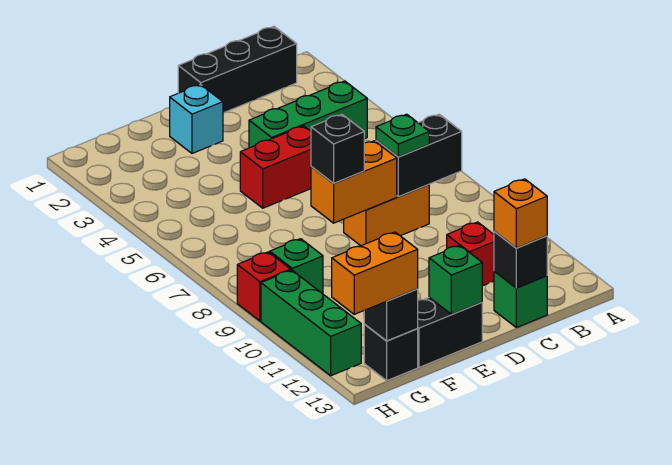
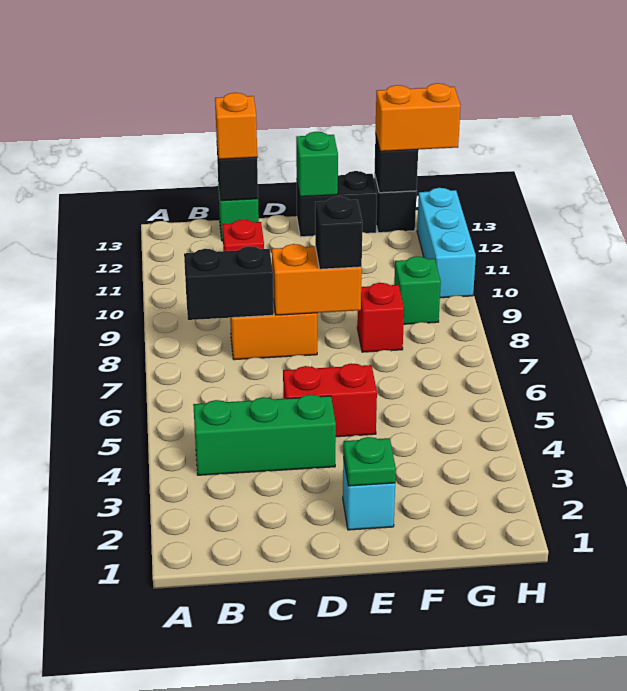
black brick B1:D1 level 1 -> none
green plate C8 level 3 -> green plate E2 level 2
red brick H9 level 1 -> red brick F8 level 1
green brick H10:H12 level 1 -> cyan brick H10:H12 level 1

